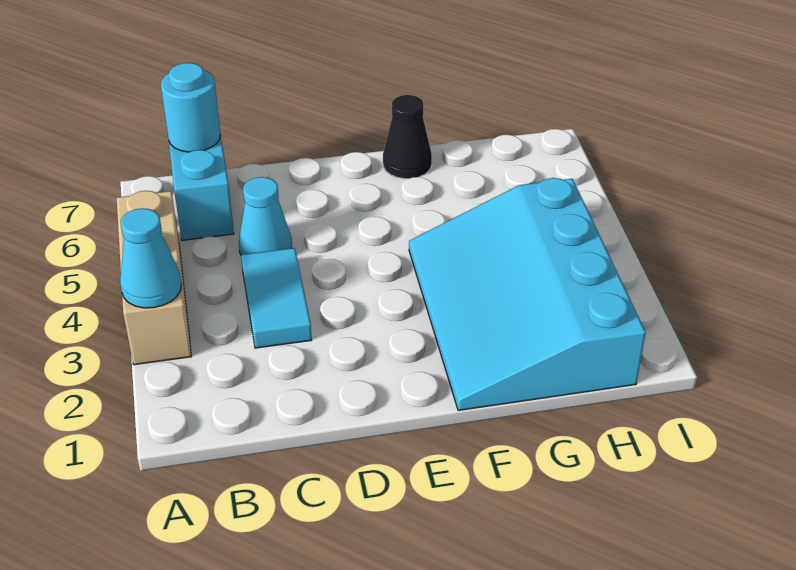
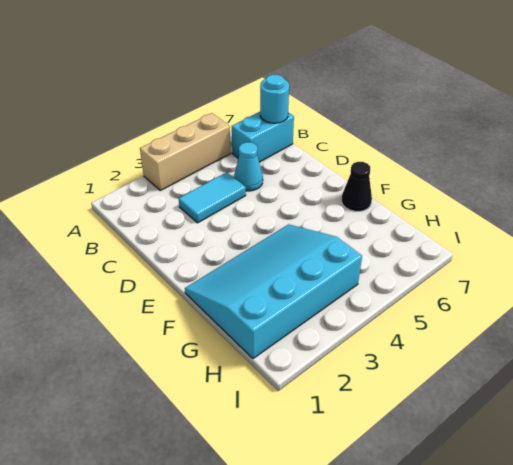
cyan cone A3 level 2 -> none

